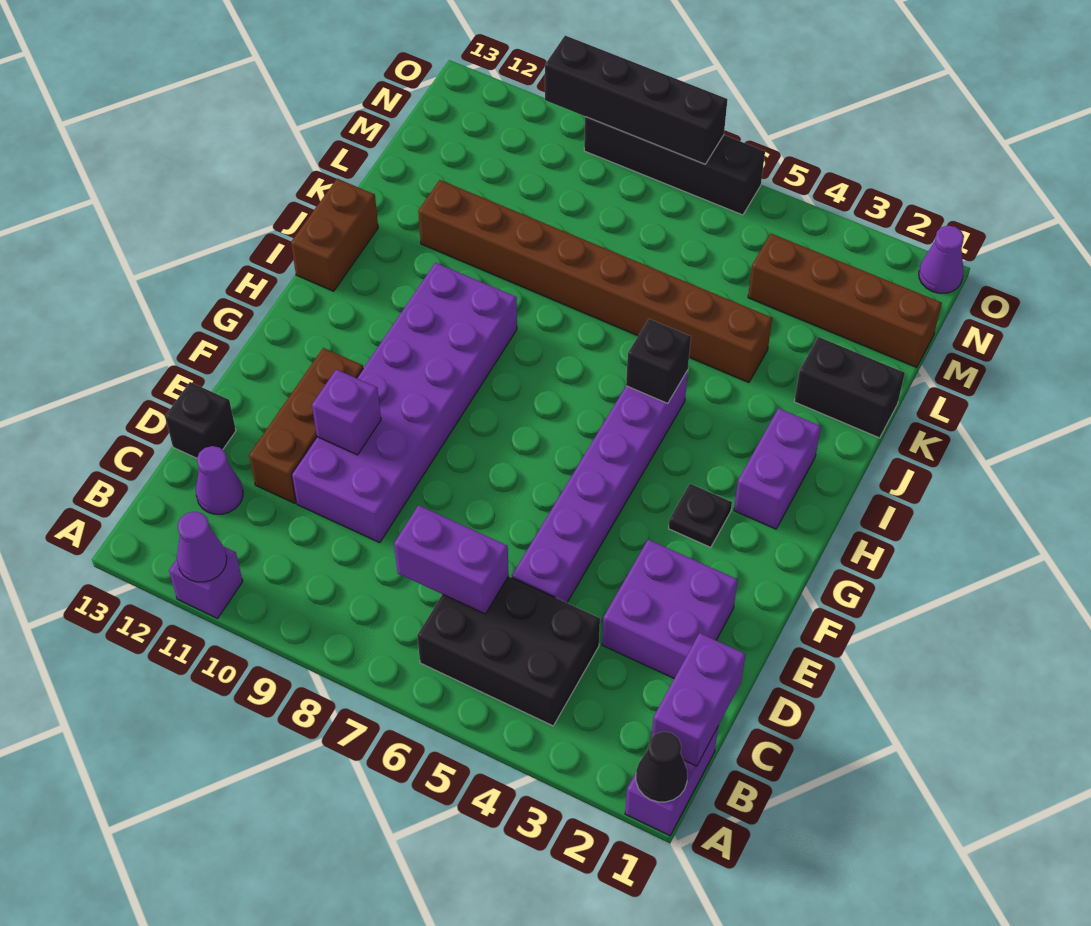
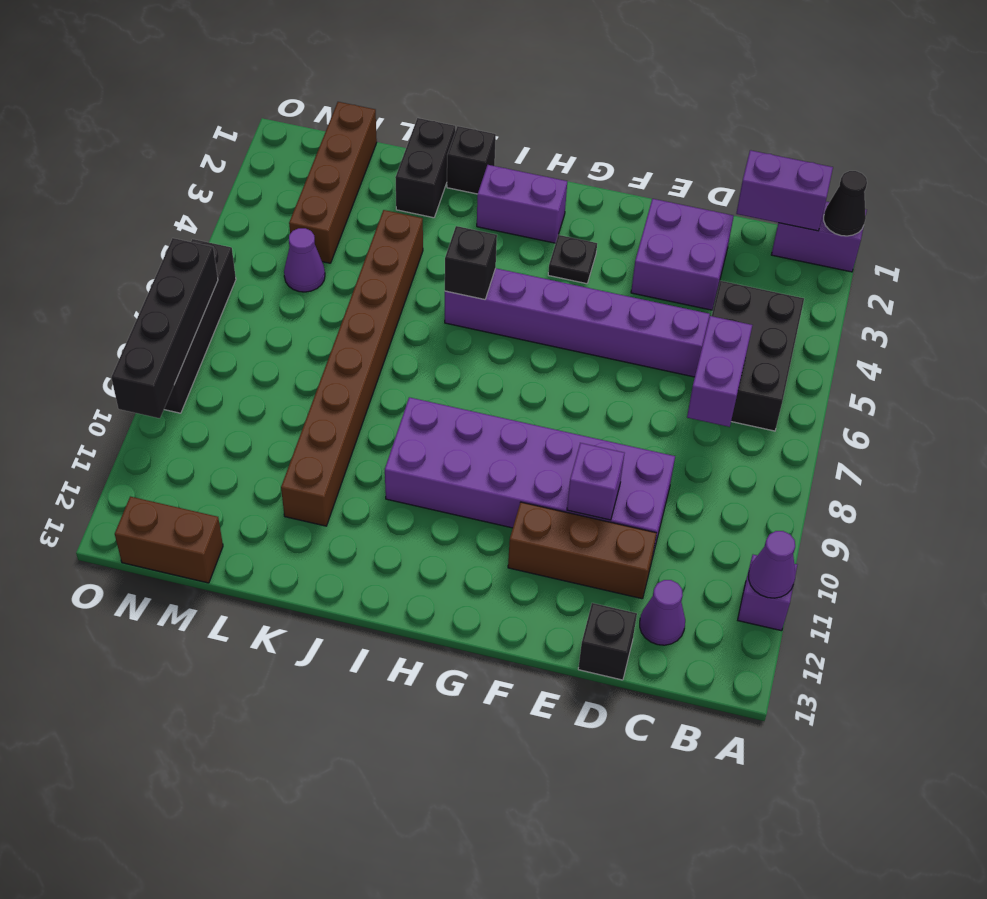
brown brick I13:J13 level 1 -> brown brick M13:N13 level 1
none -> black brick J1 level 1
purple cone O1 level 1 -> purple cone M5 level 1

